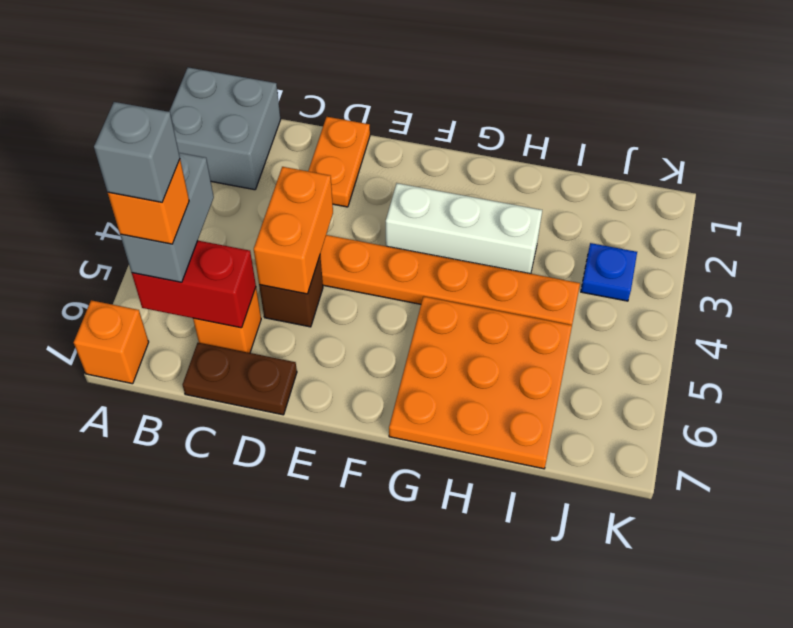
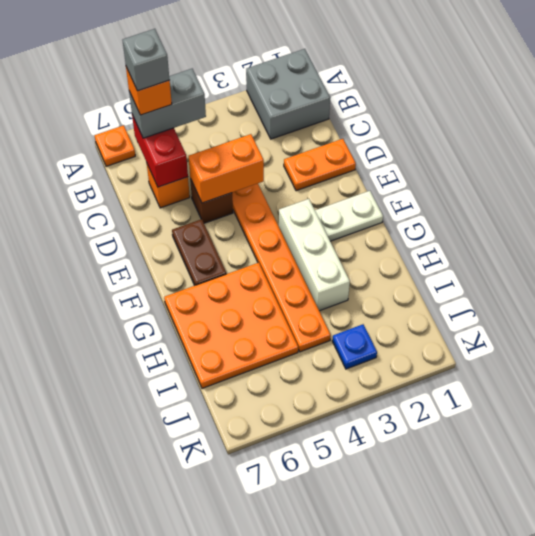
orange brick A7 level 1 -> orange plate A7 level 1
brown plate C7:D7 level 1 -> brown plate E6:F6 level 1
none -> white plate F1:F2 level 1

